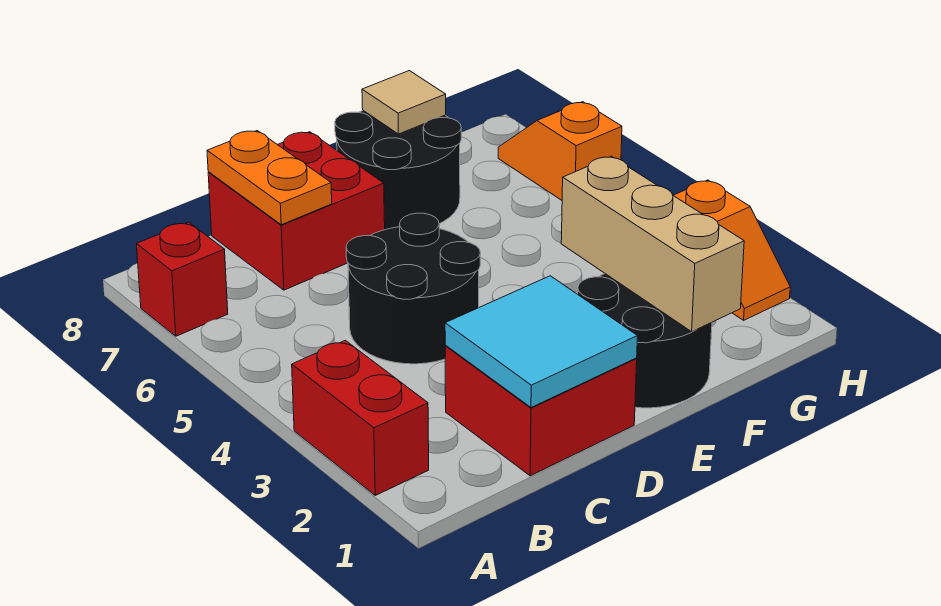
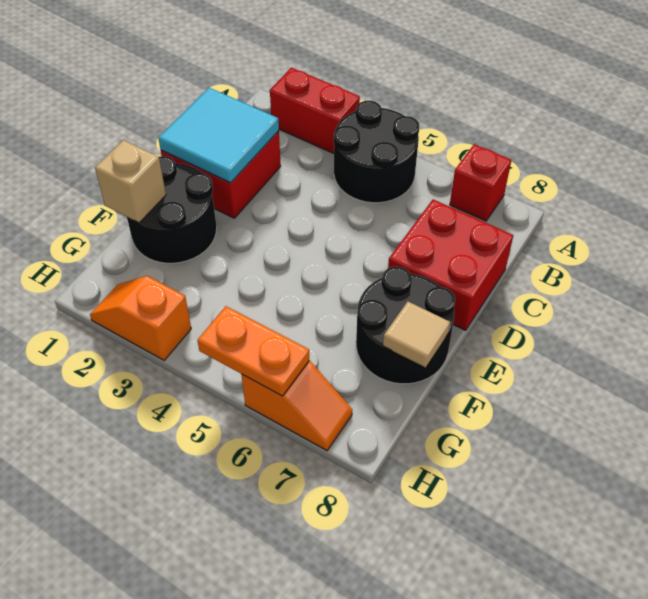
black round brick C4:D5 level 1 -> black round brick A4:B5 level 1
orange plate C7:C8 level 2 -> orange plate H5:H6 level 2
tan brick F1:F3 level 2 -> tan brick F1 level 2

